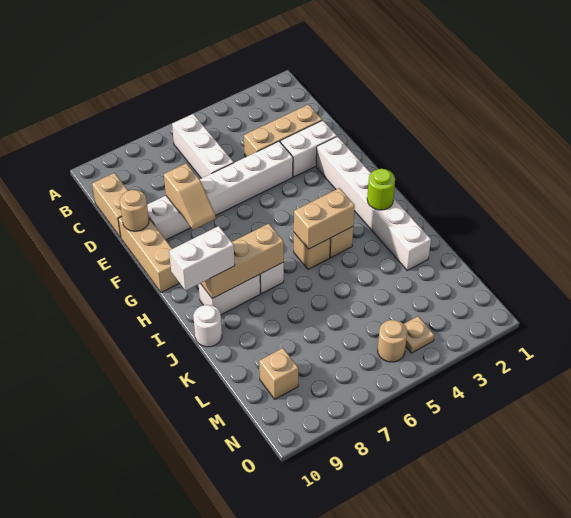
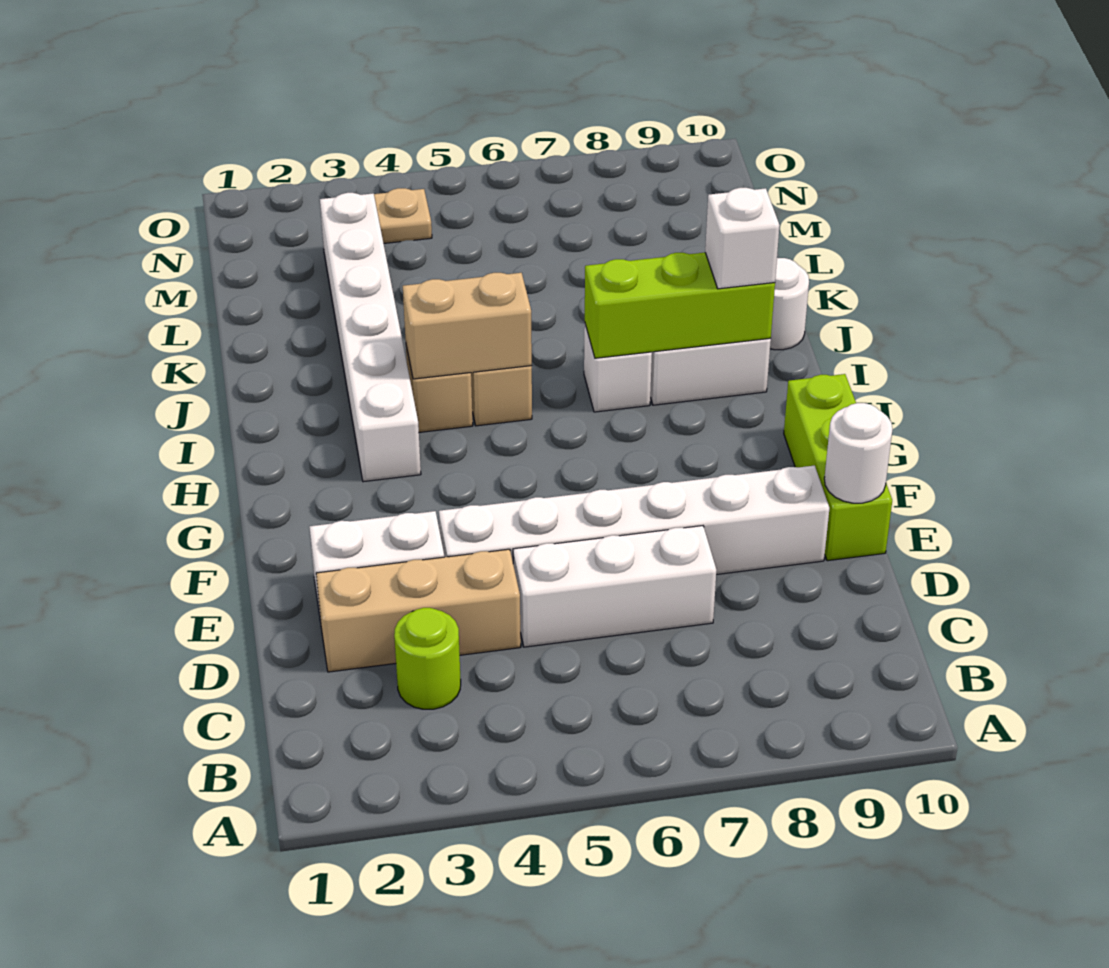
white brick B6:D6 level 1 -> white brick D5:D7 level 1
tan brick C10:D10 level 1 -> none
tan slope E8:F8 level 2 top E -> none
tan brick E10:G10 level 1 -> lime brick E10:G10 level 1
tan round brick E10 level 2 -> white round brick E10 level 2
white brick F2:K2 level 1 -> white brick H3:M3 level 1
lime round brick I2 level 2 -> lime round brick C3 level 1
tan brick I7:I9 level 2 -> lime brick I7:I9 level 2
white brick I9:I10 level 3 -> white brick I9 level 3
tan brick M9 level 1 -> none
tan round brick N5 level 1 -> none

